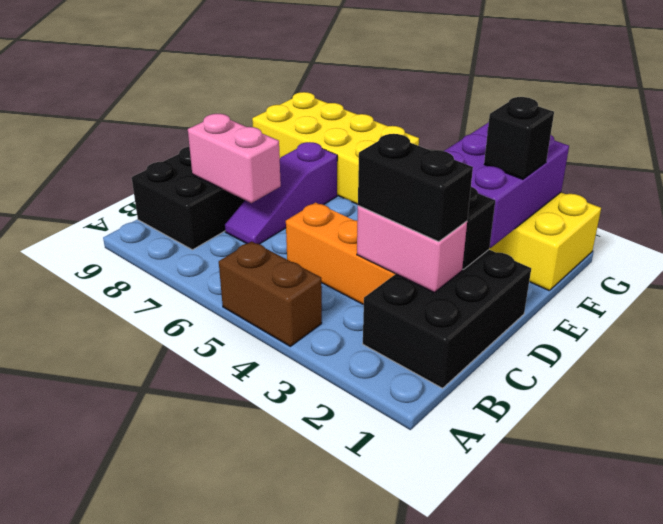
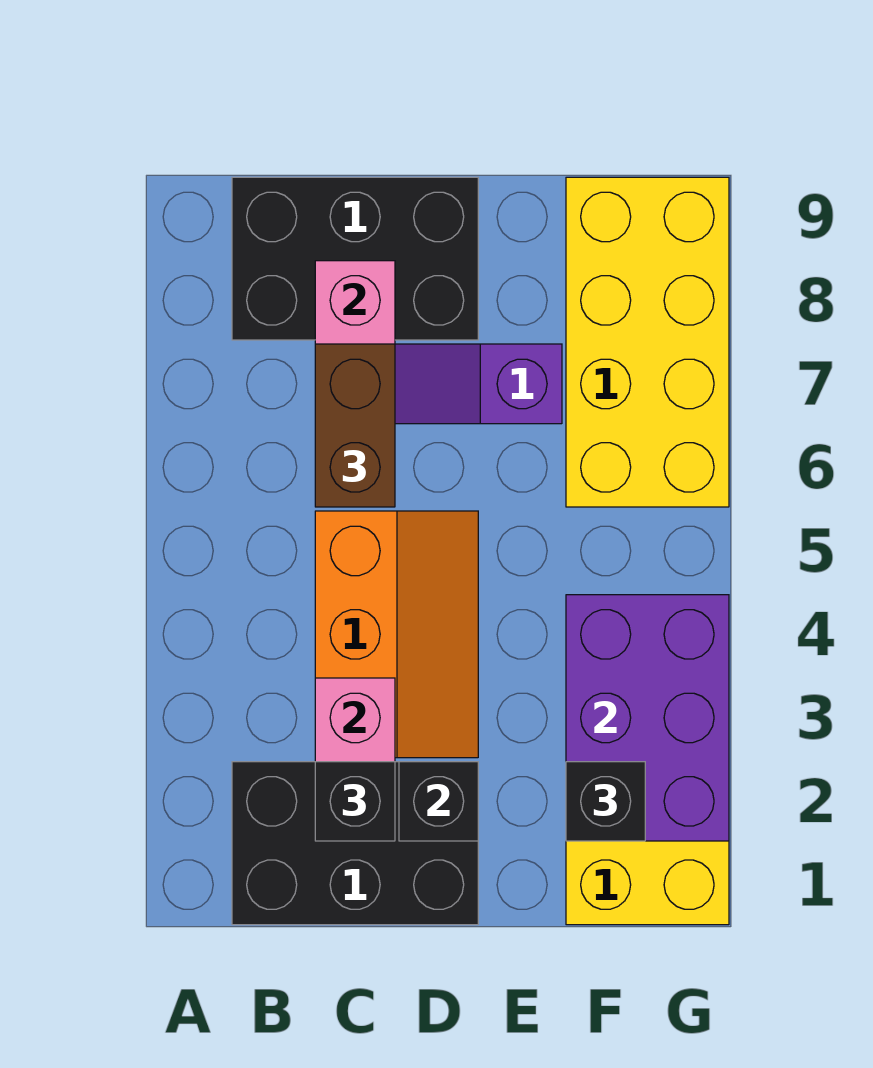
brown brick A4:A5 level 1 -> brown brick C6:C7 level 3
black brick C2:C3 level 3 -> black brick C2 level 3
purple brick E2:G3 level 2 -> purple brick F2:G4 level 2

